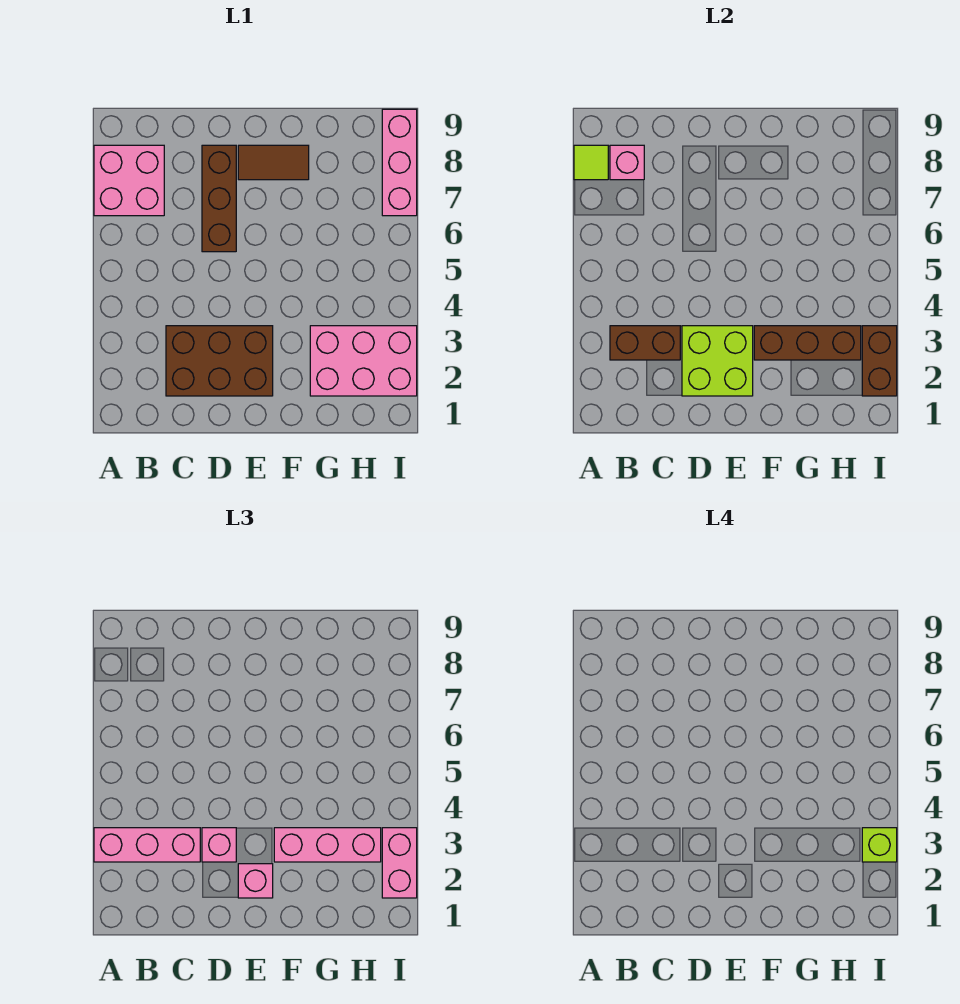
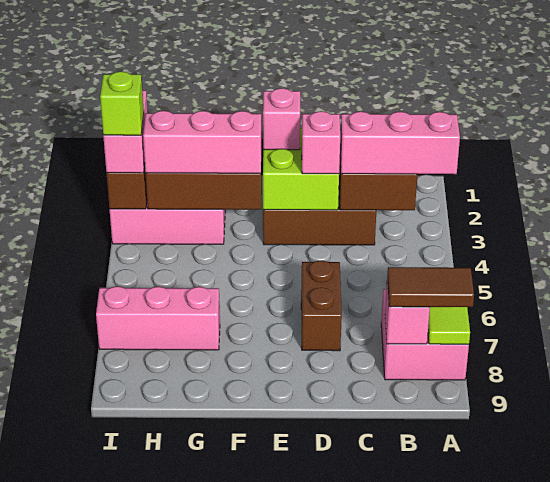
brown brick D6:D8 level 1 -> brown brick D6:D7 level 1
brown tile E8:F8 level 1 -> brown tile A8:B8 level 3
pink brick I7:I9 level 1 -> pink brick G7:I7 level 1

